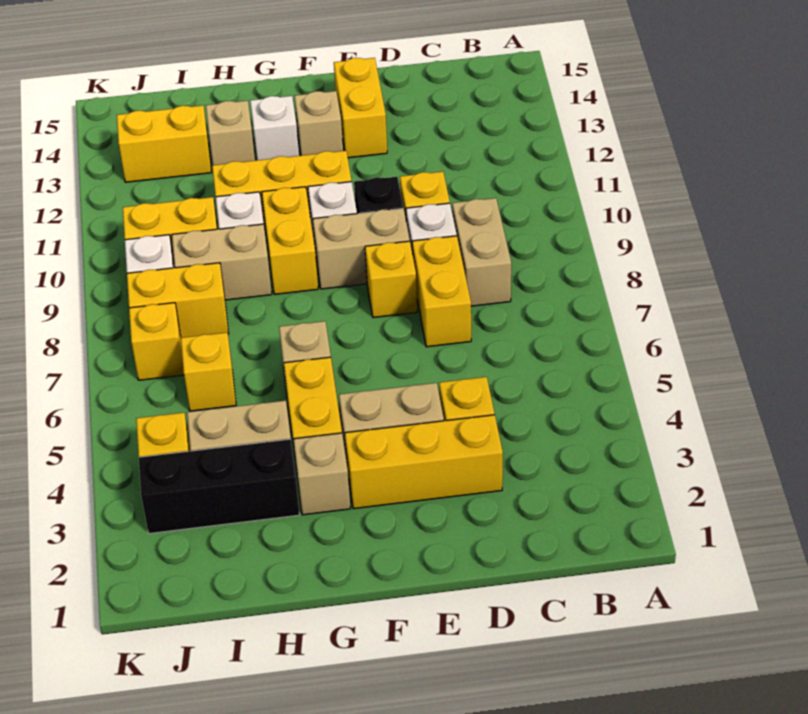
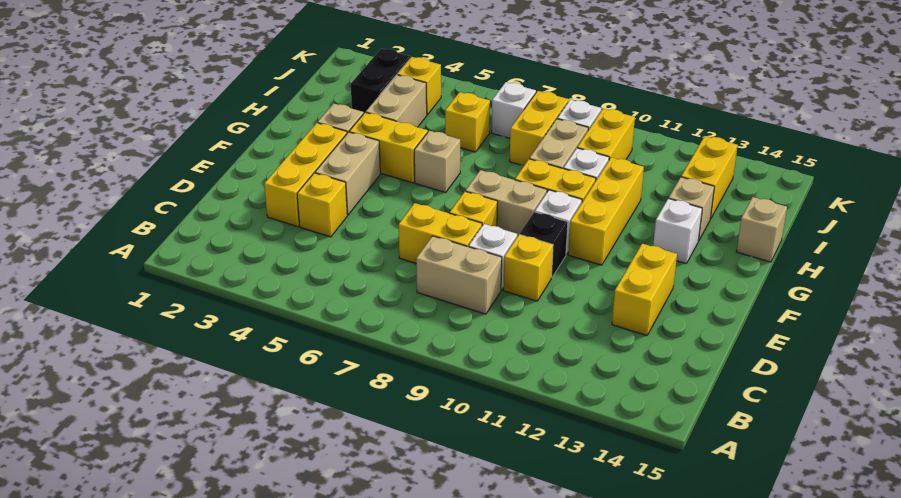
tan brick E9:F9 level 1 -> tan brick F8:F9 level 1
yellow brick E13:E14 level 1 -> yellow brick D13:E13 level 1
tan brick F13 level 1 -> tan brick H15 level 1
black brick H3:J3 level 1 -> black brick I3:J3 level 1
yellow brick J7 level 1 -> white brick J7 level 1

